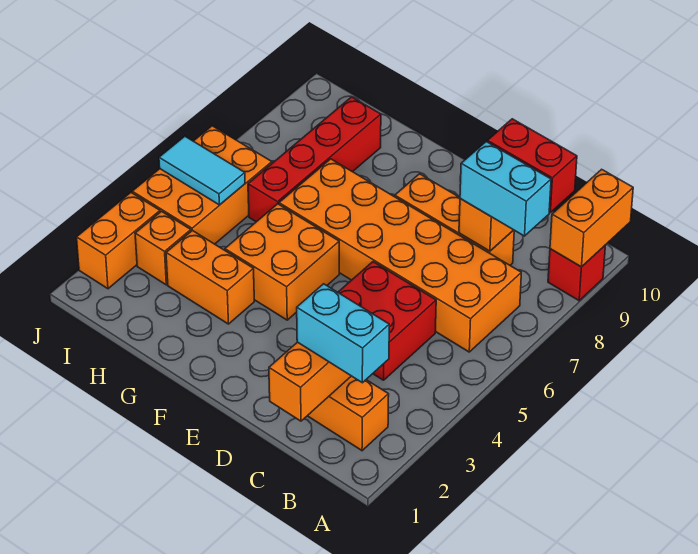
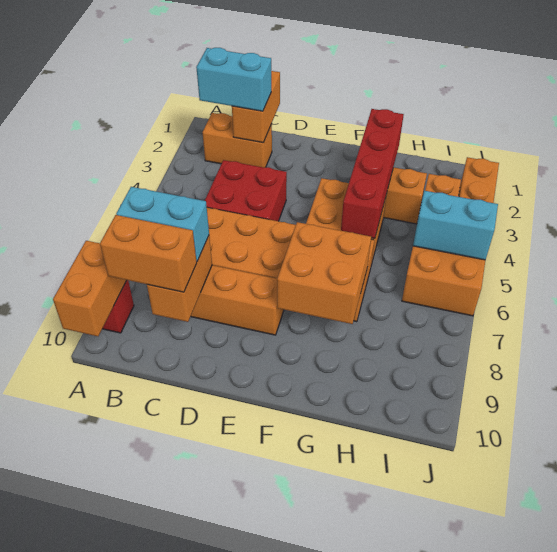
red brick B9:C9 level 3 -> orange brick B9:C9 level 3
none -> orange brick F7:G8 level 2
red brick H6:H9 level 1 -> red brick G2:G5 level 2
cyan tile I5:J5 level 2 -> cyan brick I5:J5 level 2

